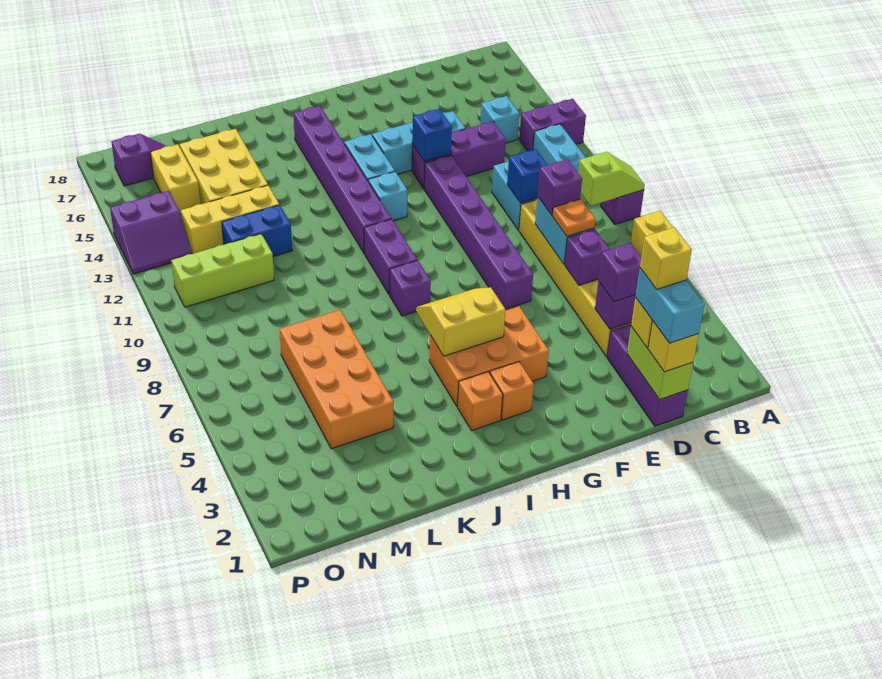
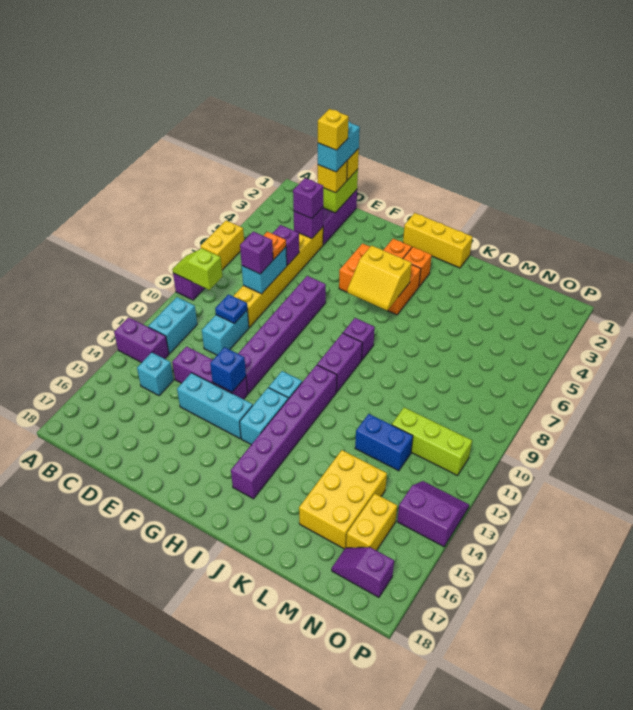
blue brick D10 level 2 -> blue plate D10 level 2
orange brick L4:M7 level 1 -> none
yellow brick L13:N13 level 1 -> yellow brick H1:J1 level 1

